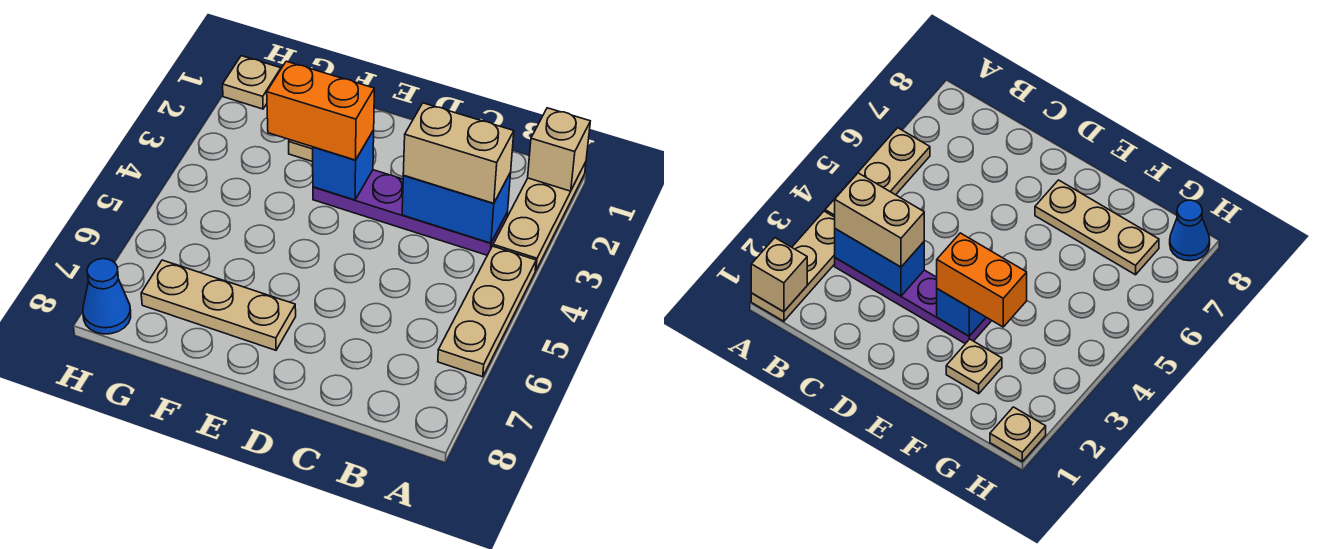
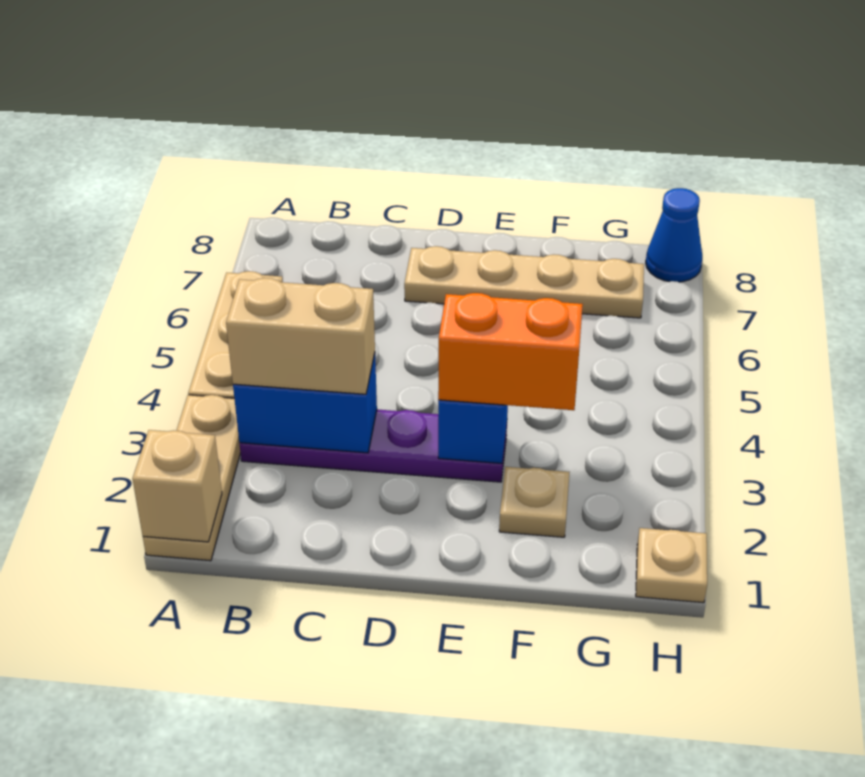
tan plate E7:G7 level 1 -> tan plate D7:G7 level 1

